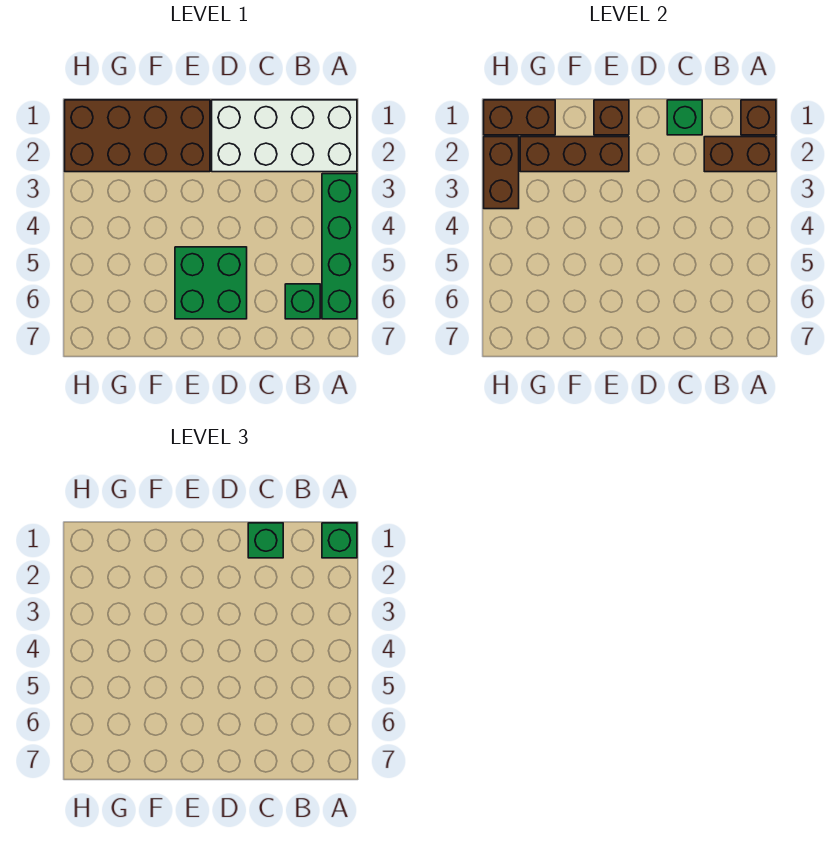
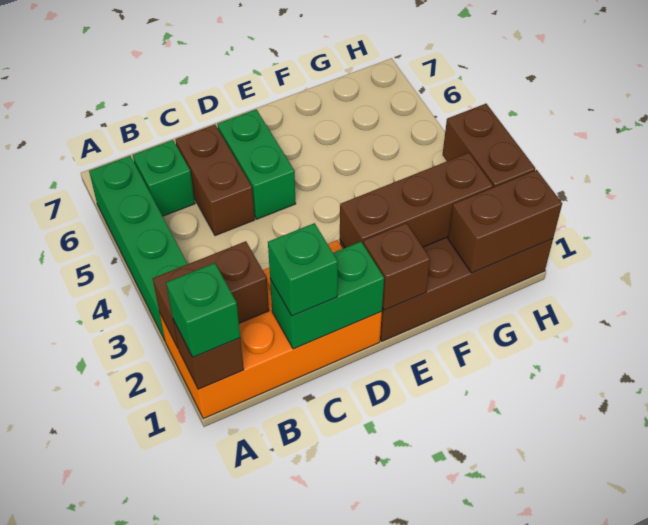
white brick A1:D2 level 1 -> orange brick A1:D2 level 1
green brick C1 level 2 -> green brick C1:D1 level 2
none -> brown brick C5:C6 level 1
green brick D5:E6 level 1 -> green brick D5:D6 level 1

